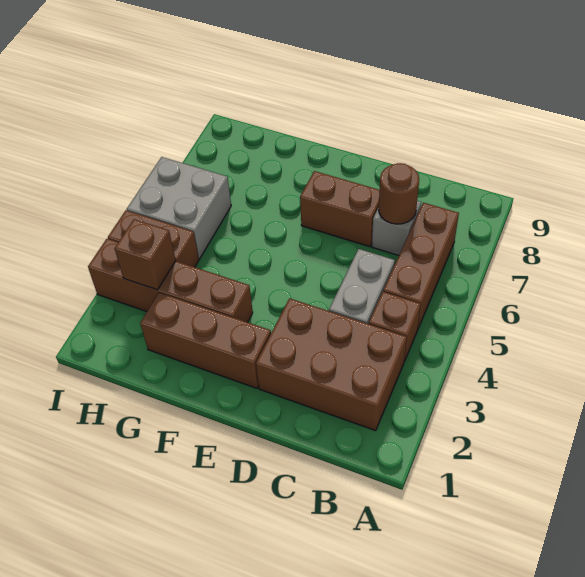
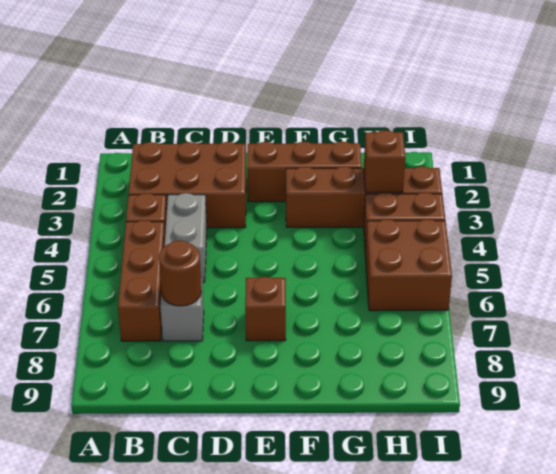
brown brick D7:E7 level 1 -> brown brick E7 level 1
grey brick H5:I6 level 1 -> brown brick H5:I6 level 1

